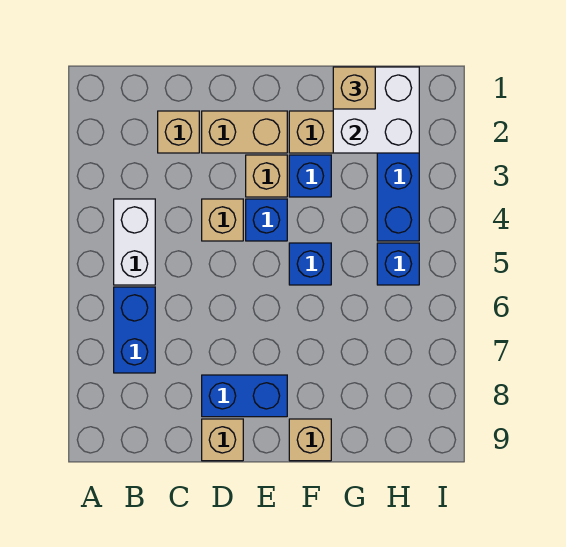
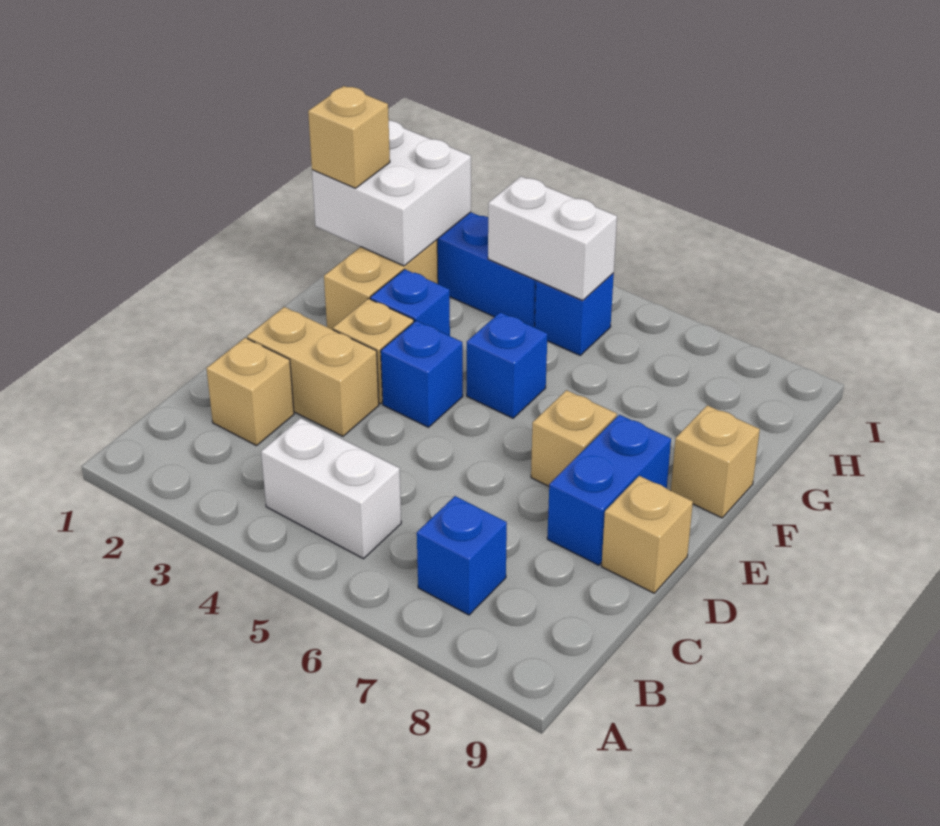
blue brick B6:B7 level 1 -> blue brick B7 level 1
tan brick D2:E2 level 1 -> tan brick D2:D3 level 1
tan brick D4 level 1 -> tan brick E7 level 1
none -> white brick H4:H5 level 2

